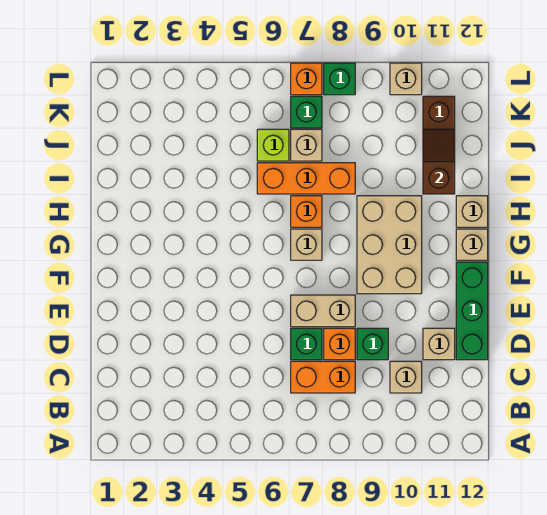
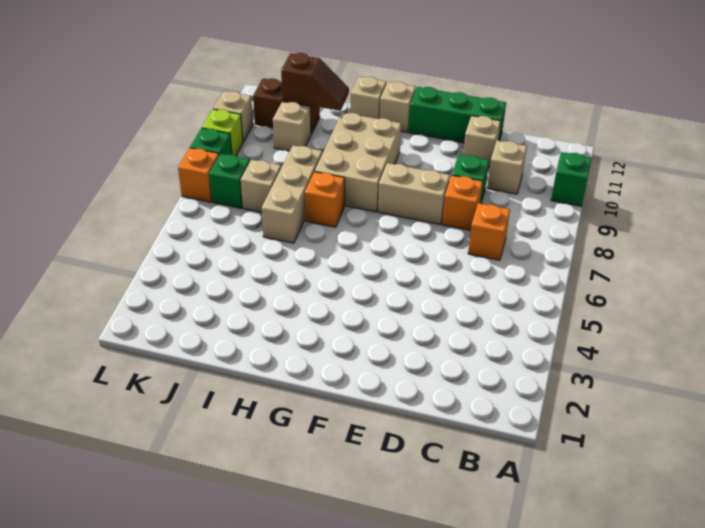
orange brick C7:C8 level 1 -> orange brick C7 level 1
green brick D7 level 1 -> green brick A10 level 1
tan brick E7:E8 level 1 -> tan brick E8:F8 level 1
tan brick F9:H10 level 1 -> tan brick G8:H10 level 1
tan brick G7 level 1 -> tan brick J10 level 1
orange brick I6:I8 level 1 -> tan brick I6:I8 level 1
brown slope I11:J11 level 2 top I -> brown slope I11:J11 level 2 top J
lime brick J6 level 1 -> lime brick L9 level 1

